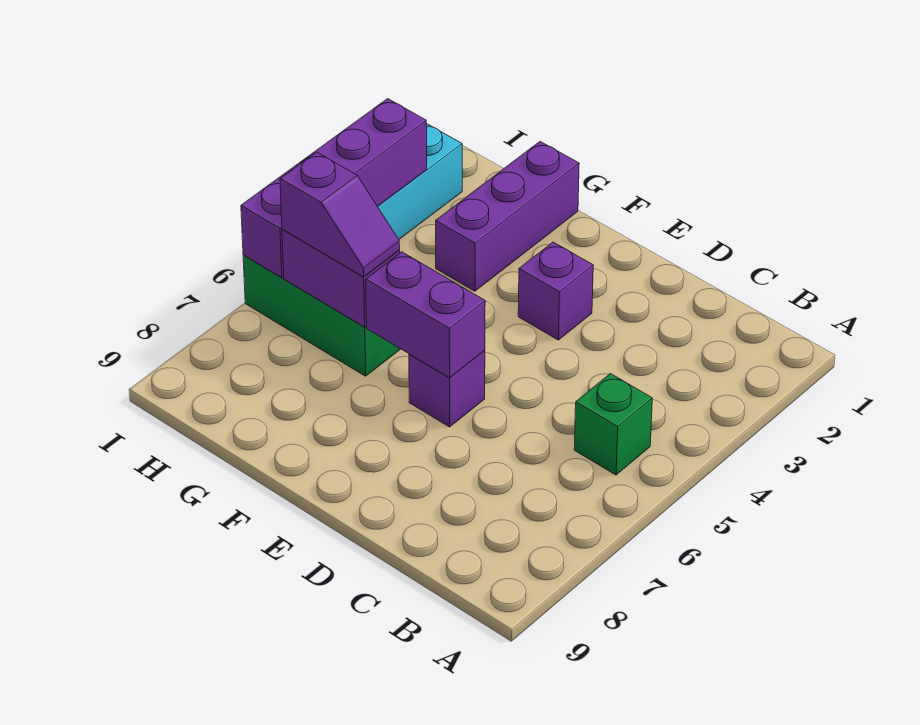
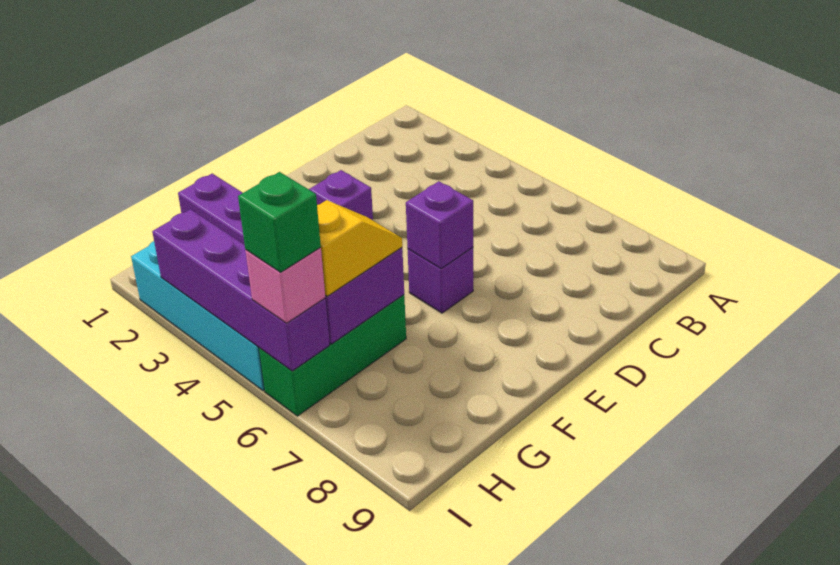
green brick B5 level 1 -> green brick I6 level 4
purple brick E6:F6 level 2 -> purple brick E6 level 2
purple slope G6:H6 level 3 top H -> yellow slope G6:H6 level 3 top H
none -> pink brick I6 level 3

